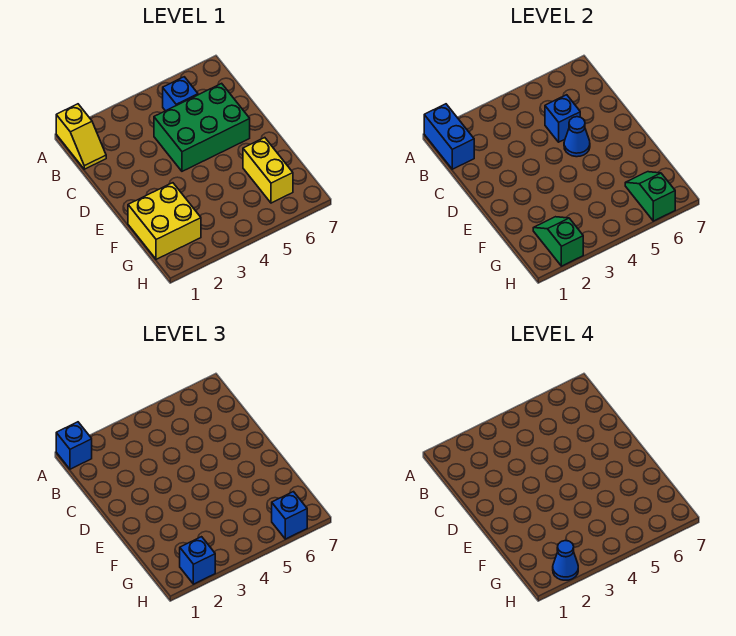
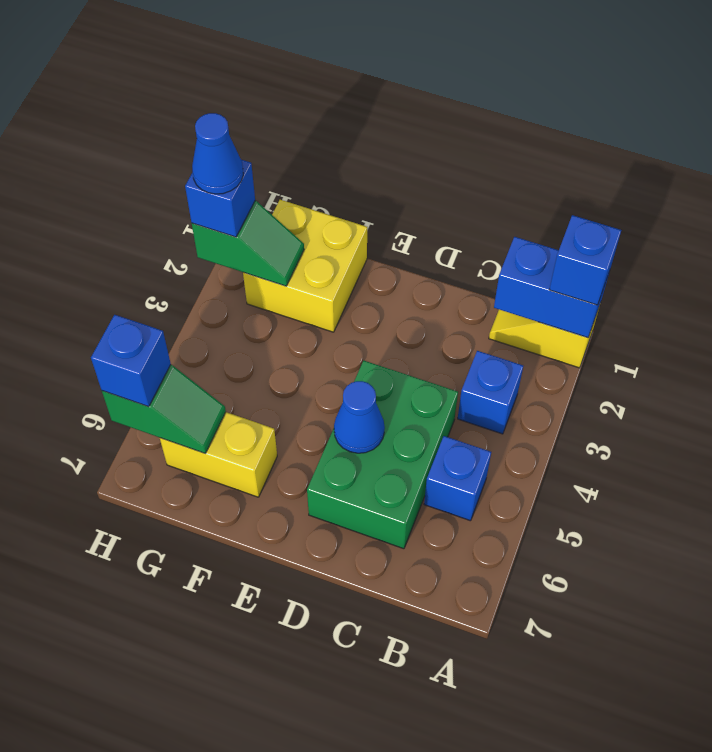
blue brick C5 level 2 -> blue brick B3 level 1

